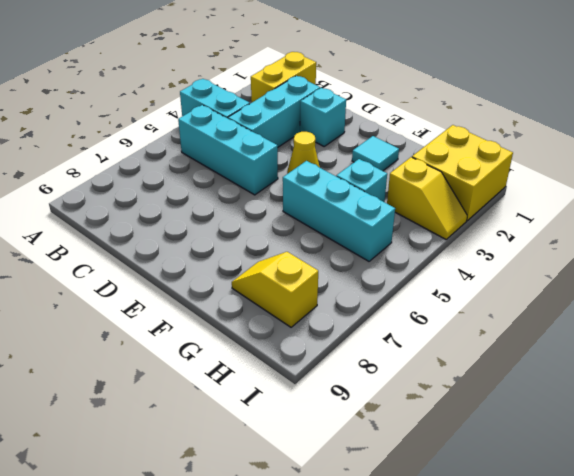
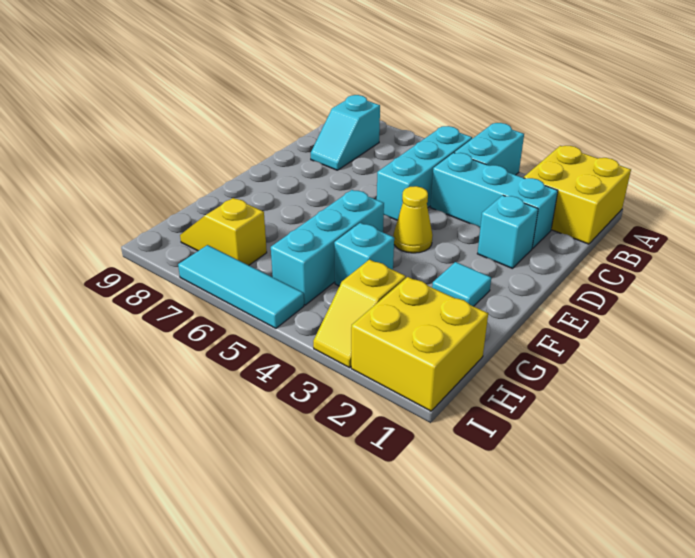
yellow brick B1:B2 level 1 -> yellow brick A1:B2 level 1
none -> cyan slope B8:C8 level 1 top B
yellow slope G8:H8 level 1 top H -> yellow slope H7:H8 level 1 top 7
none -> cyan tile I5:I7 level 1

